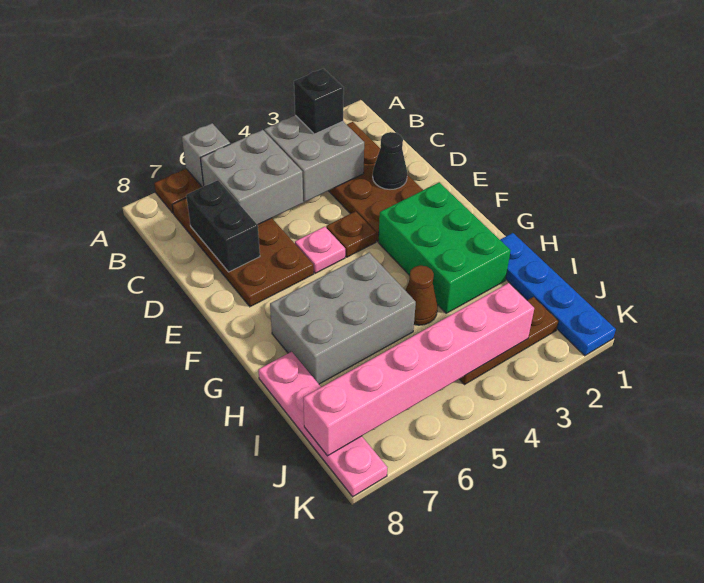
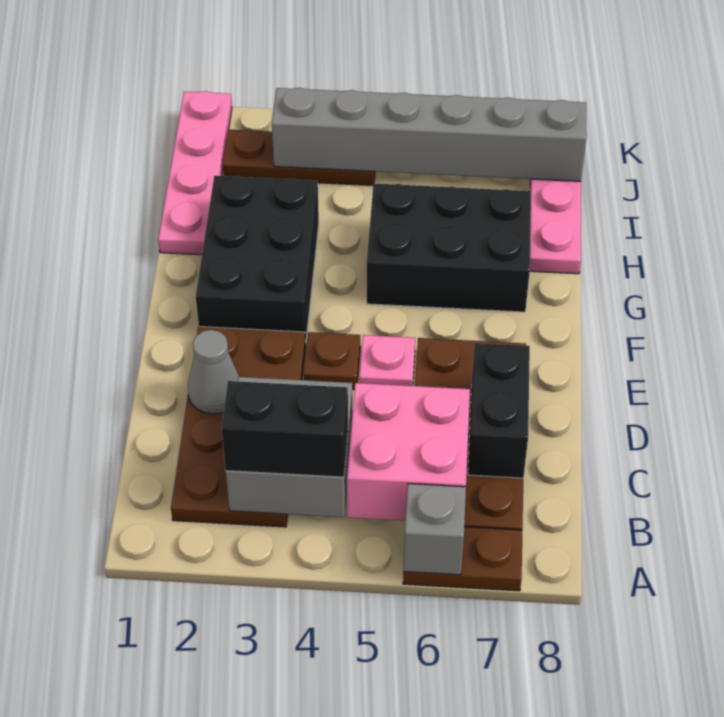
black brick B3 level 3 -> black brick B3:B4 level 3
grey brick B5:C6 level 2 -> pink brick B5:C6 level 2
black cone D2 level 2 -> grey cone D2 level 2
green brick F2:H3 level 1 -> black brick F2:H3 level 1
grey brick G5:H7 level 1 -> black brick G5:H7 level 1
blue plate H1:K1 level 1 -> pink plate H1:K1 level 1
brown cone H4 level 1 -> none
pink brick J3:J8 level 2 -> grey brick J3:J8 level 2

